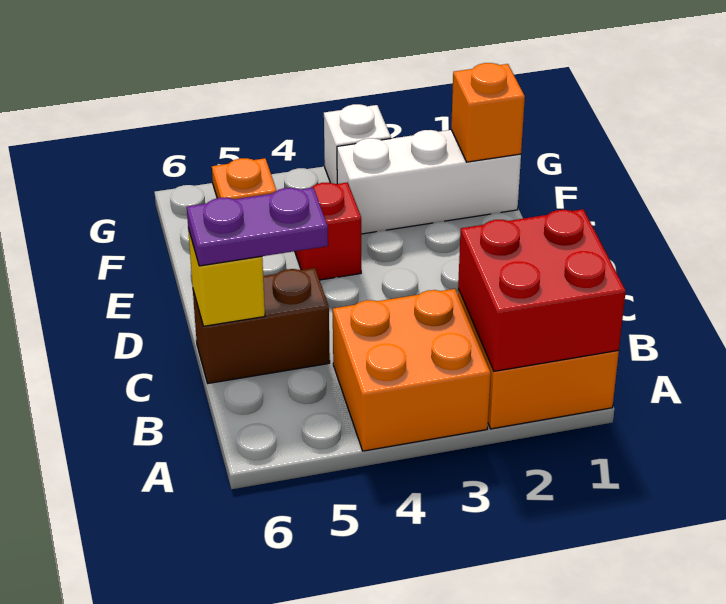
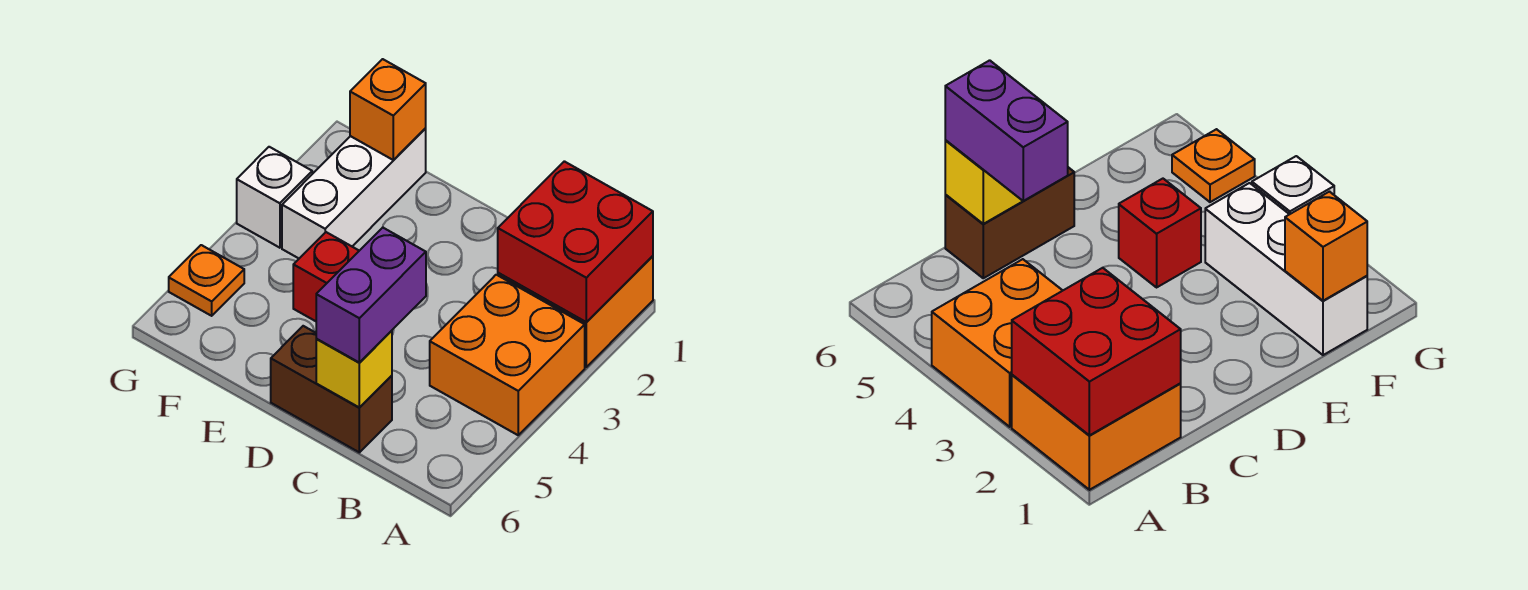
brown brick C5:C6 level 1 -> brown brick C6:D6 level 1
purple plate C5:C6 level 3 -> purple brick C5:C6 level 3

